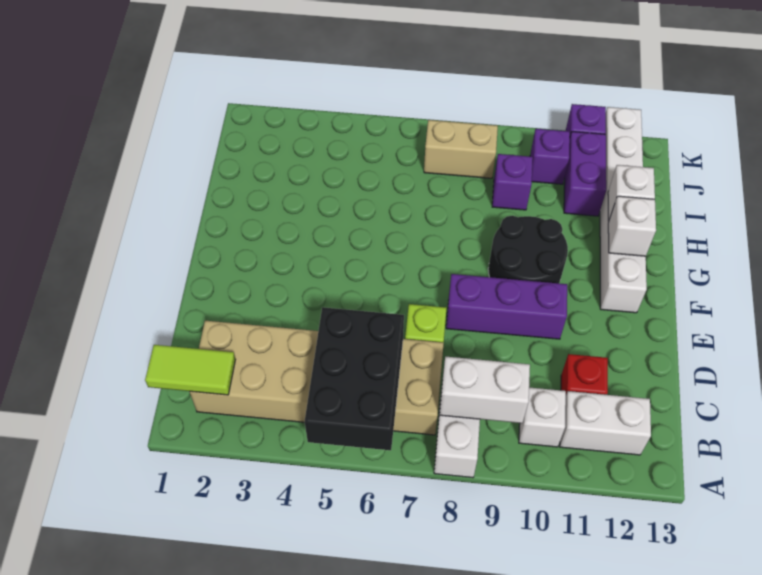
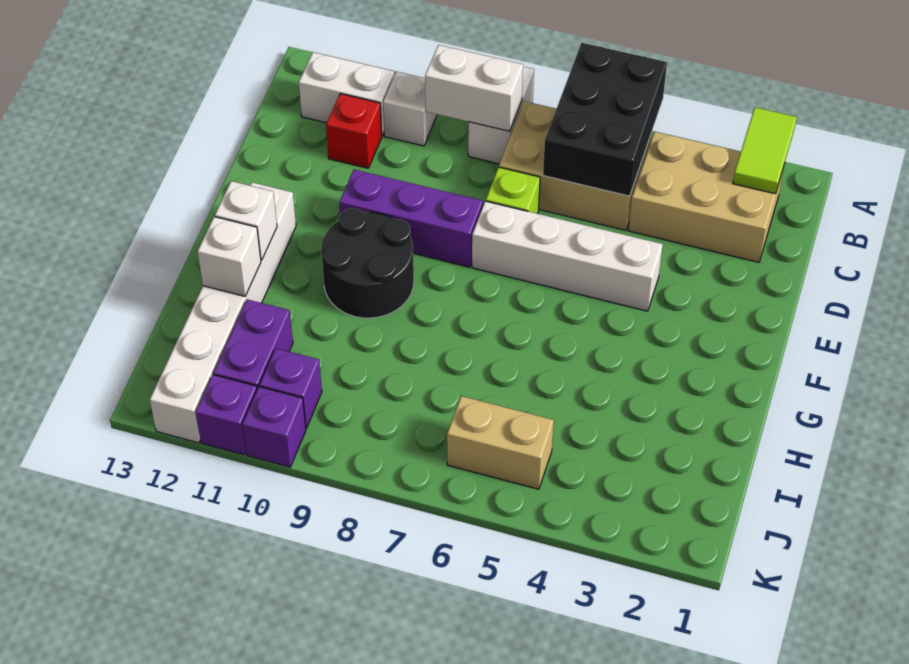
lime tile B1:B2 level 2 -> lime tile A2:B2 level 2
none -> white brick E4:E7 level 1
purple brick I9 level 1 -> purple brick K10 level 1
tan brick J7:J8 level 1 -> tan brick J5:J6 level 1

